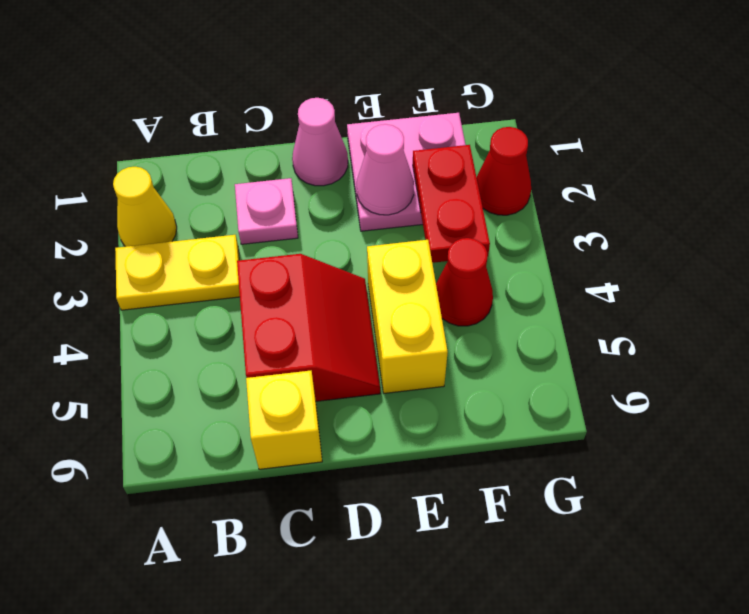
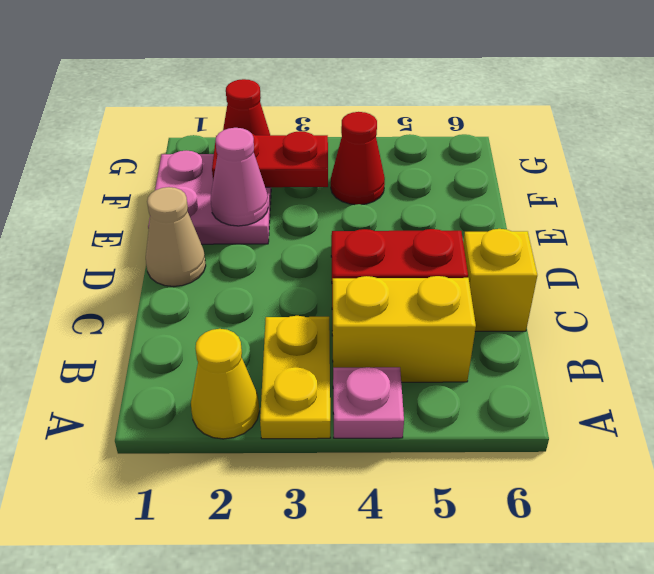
pink plate C2 level 1 -> pink plate A4 level 1
pink cone D1 level 1 -> tan cone D1 level 1
yellow brick E4:E5 level 1 -> yellow brick B4:B5 level 1

